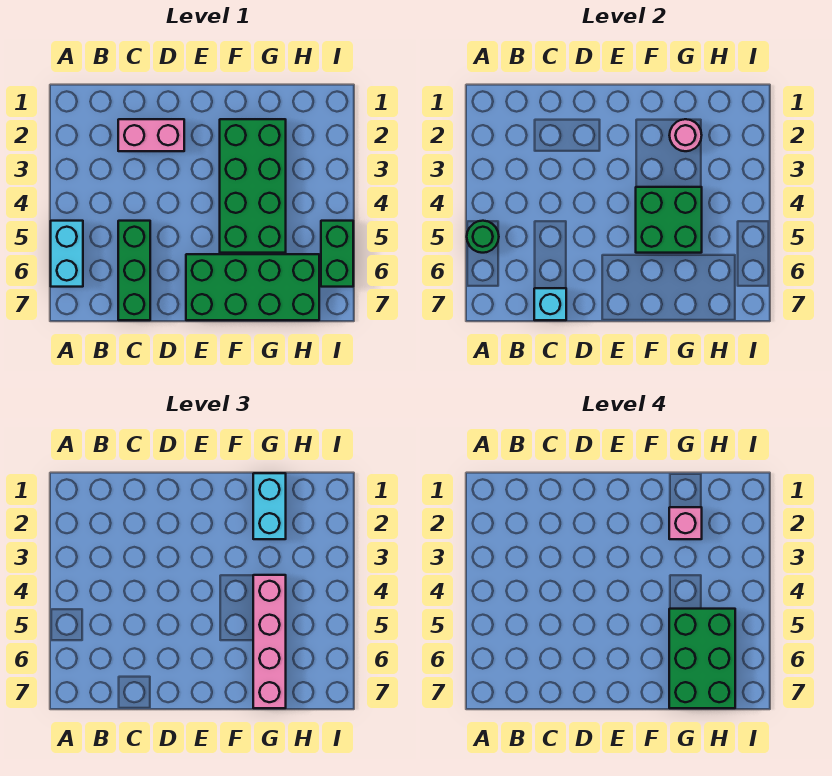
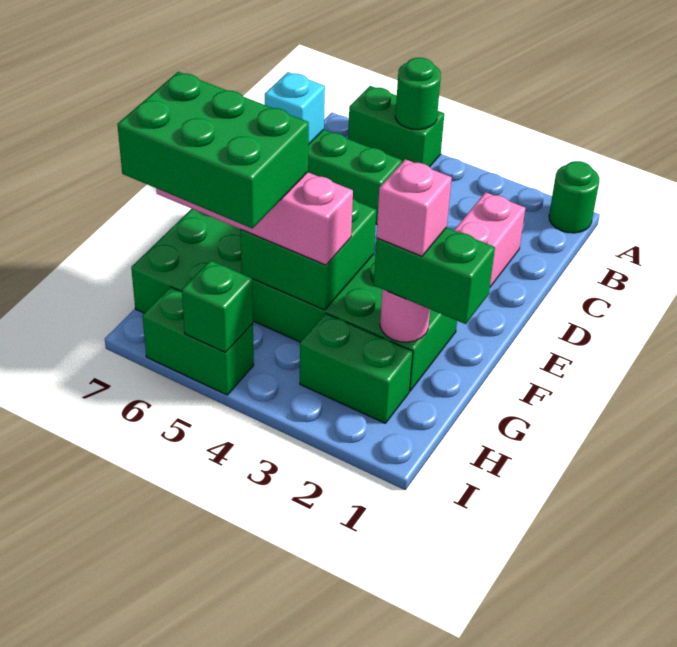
none -> green round brick A1 level 1
cyan brick A5:A6 level 1 -> green brick A5:A6 level 1
cyan brick G1:G2 level 3 -> green brick G1:G2 level 3
none -> green brick H2:H3 level 1
none -> green brick I5 level 2

